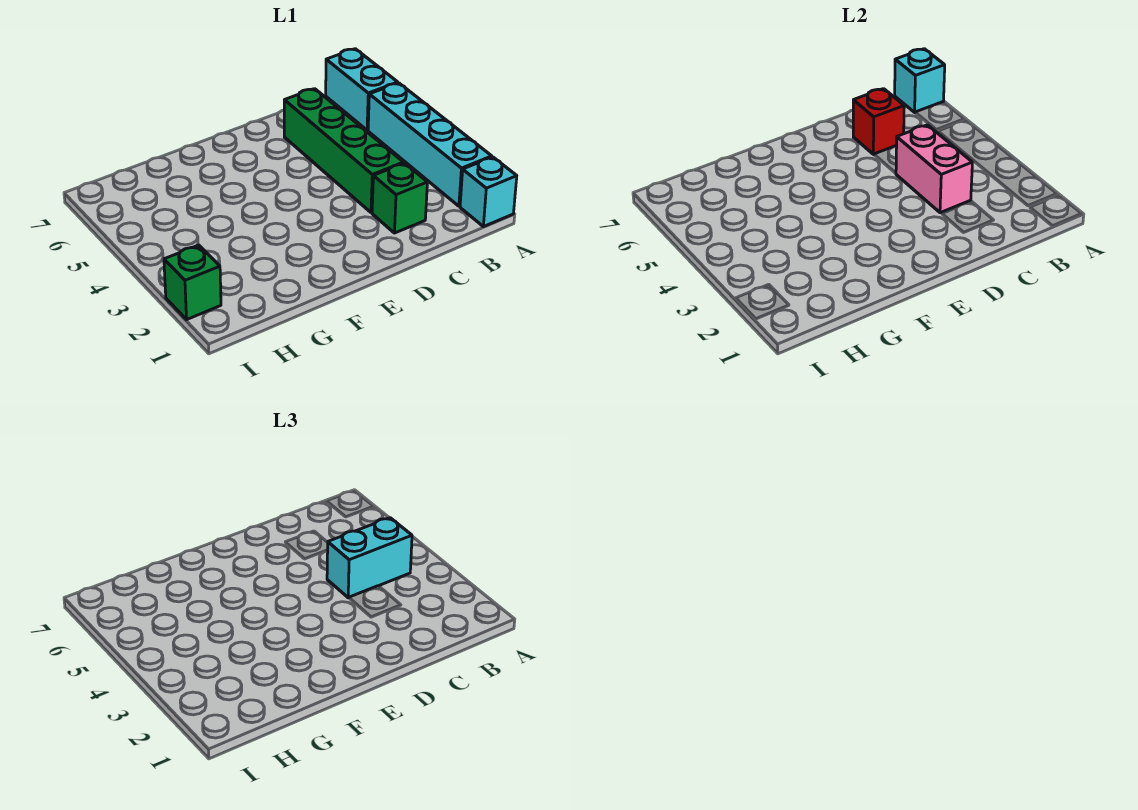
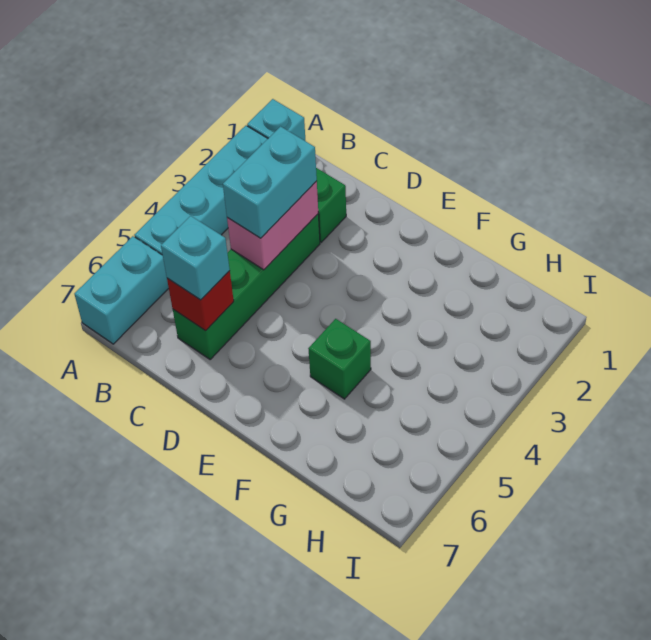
cyan brick A7 level 2 -> cyan brick C6 level 3
cyan brick B4:C4 level 3 -> cyan brick C3:C4 level 3
green brick I2 level 1 -> green brick F5 level 1

